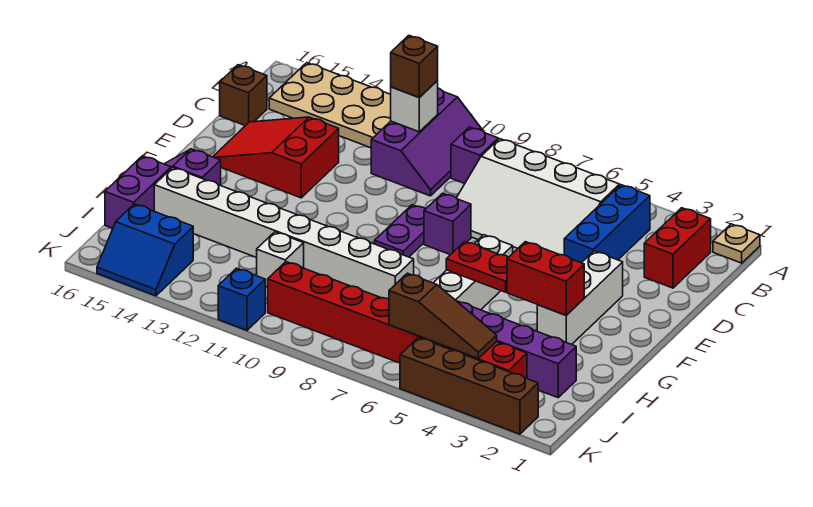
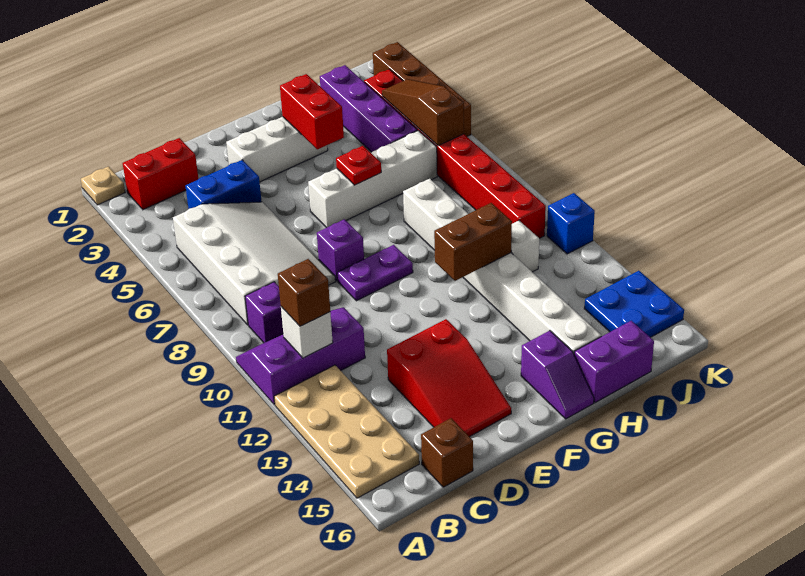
blue brick B4:D4 level 1 -> blue brick C4:D4 level 1
red plate G5:G6 level 2 -> red plate G6 level 2
none -> brown brick G11:H11 level 2
blue slope J14:K15 level 1 top J -> blue plate J14:K15 level 1

